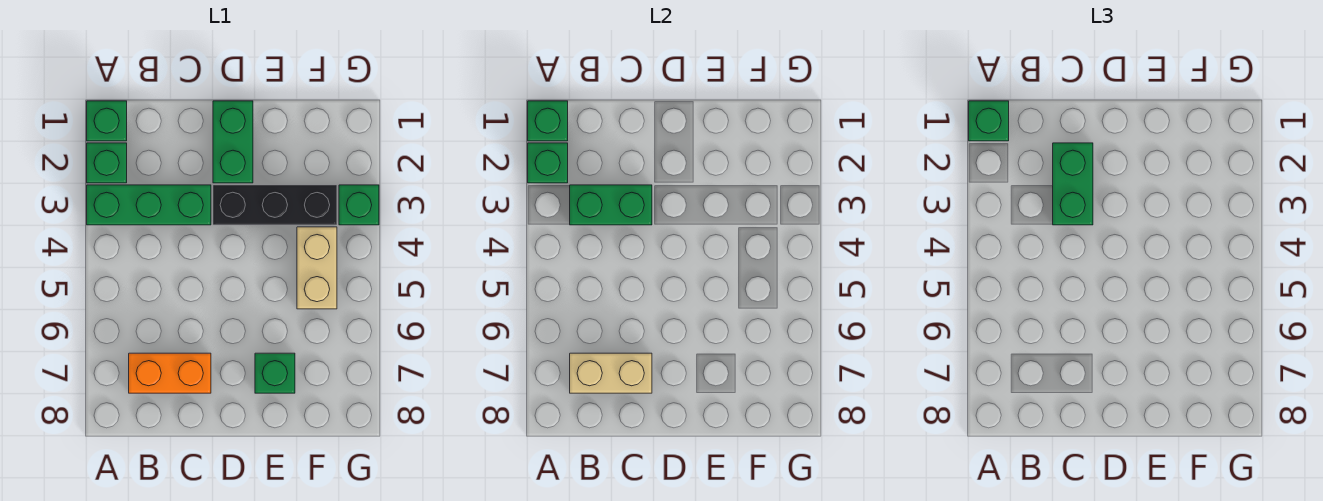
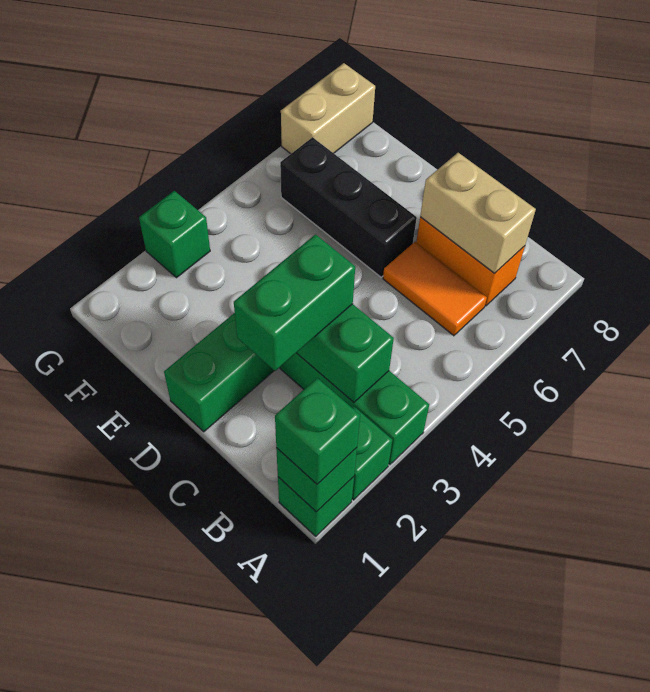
green brick A2 level 2 -> none
none -> orange tile B6:C6 level 1
black brick D3:F3 level 1 -> black brick D6:F6 level 1
green brick E7 level 1 -> none
tan brick F4:F5 level 1 -> tan brick G7:G8 level 1

